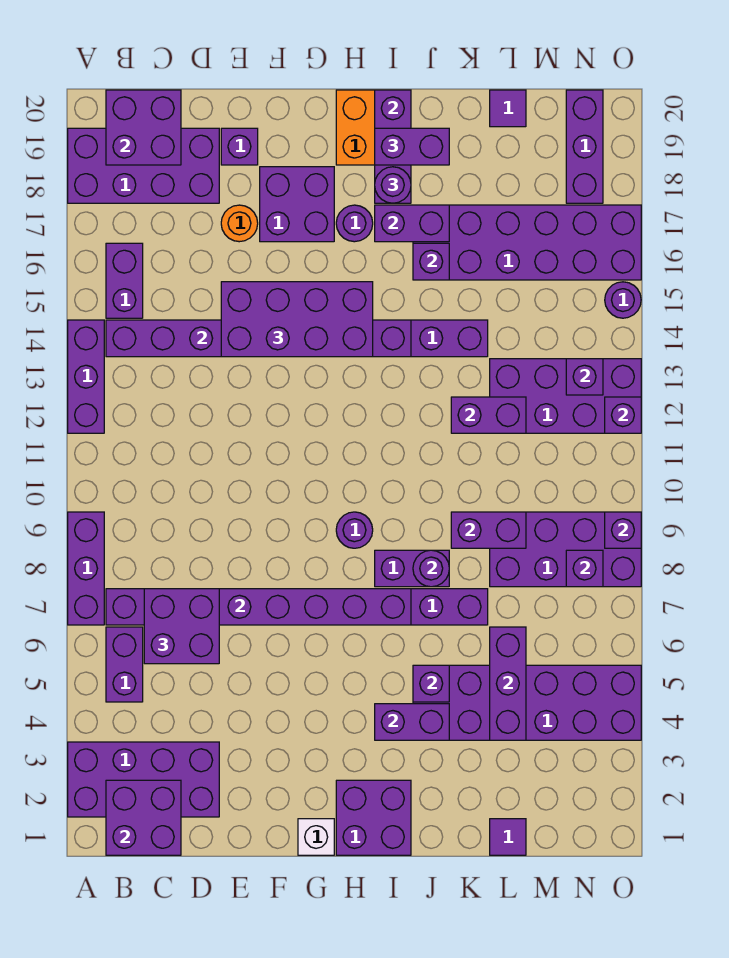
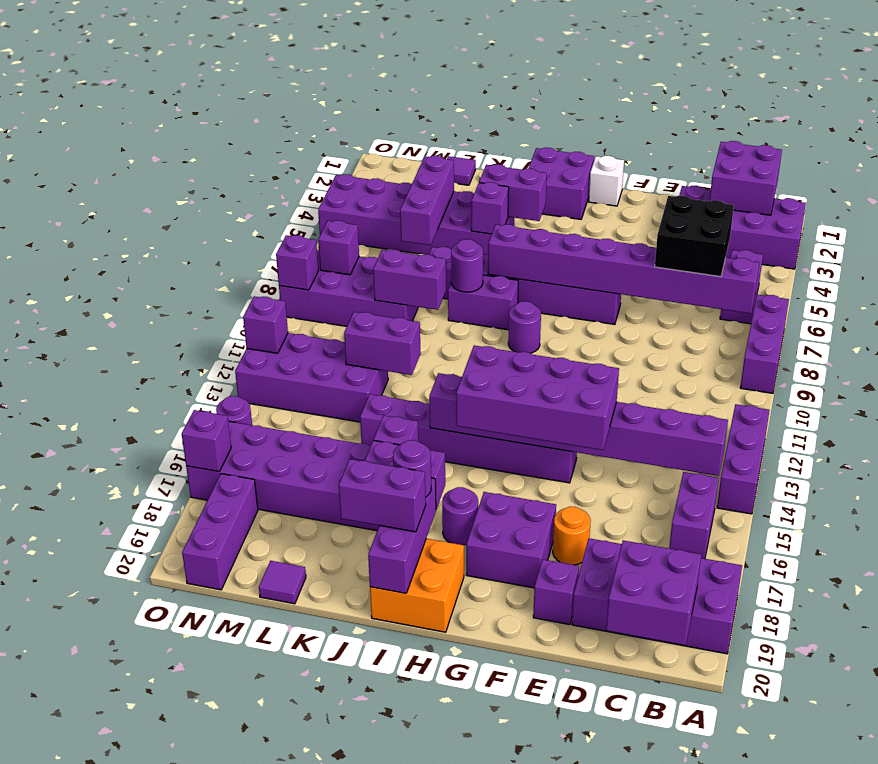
purple brick C6:D7 level 3 -> black brick C6:D7 level 3
purple brick N13 level 2 -> purple brick O17 level 2

